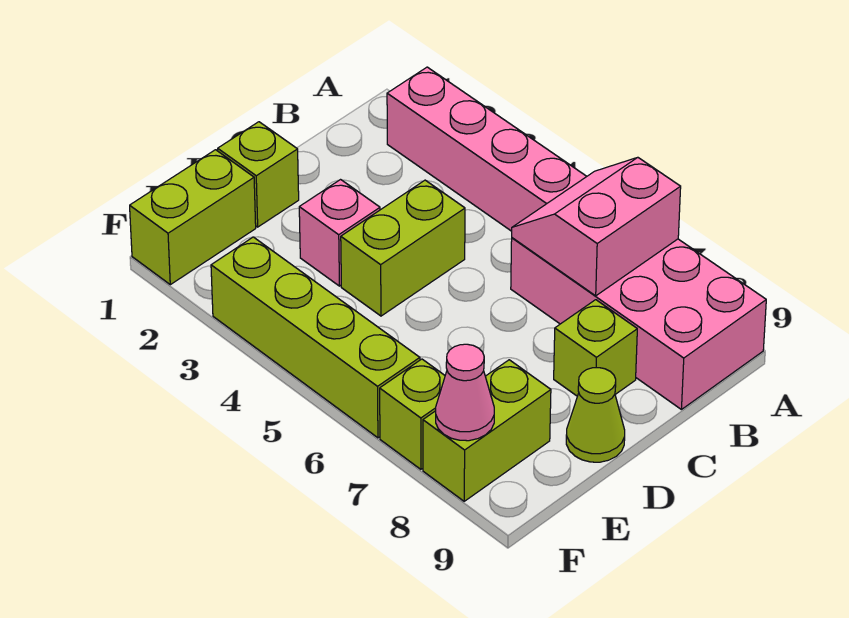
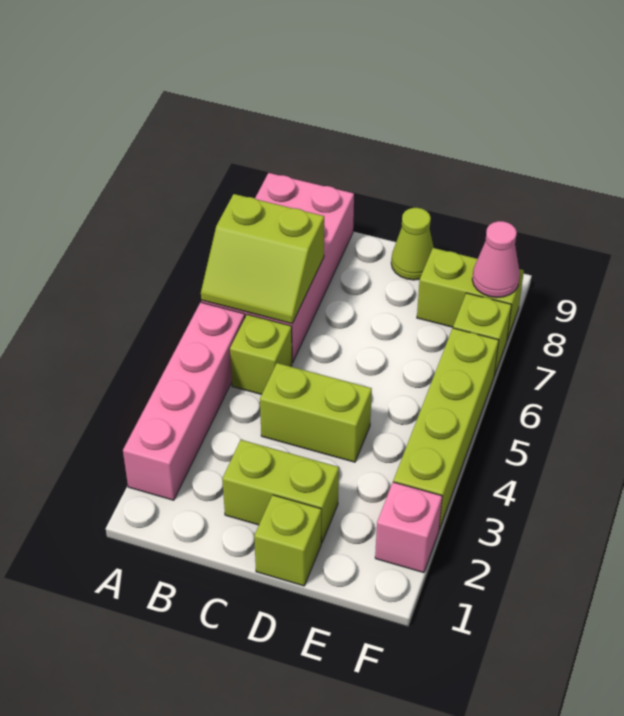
pink slope A6:B7 level 2 top 7 -> lime slope A6:B7 level 2 top 7
lime brick C8 level 1 -> lime brick B5 level 1
pink brick D3 level 1 -> pink brick F2 level 1
lime brick E1:F1 level 1 -> lime brick C2:D2 level 1

